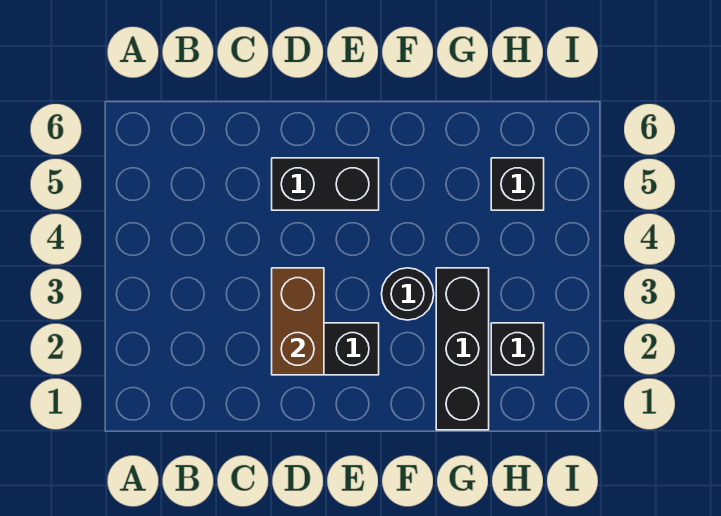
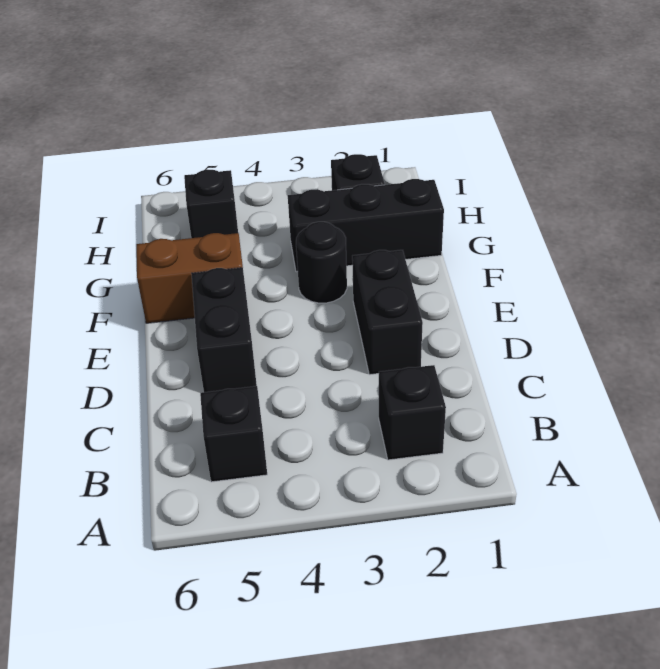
none -> black brick B2 level 1
none -> black brick B5 level 1
brown brick D2:D3 level 2 -> brown brick F5:F6 level 1

